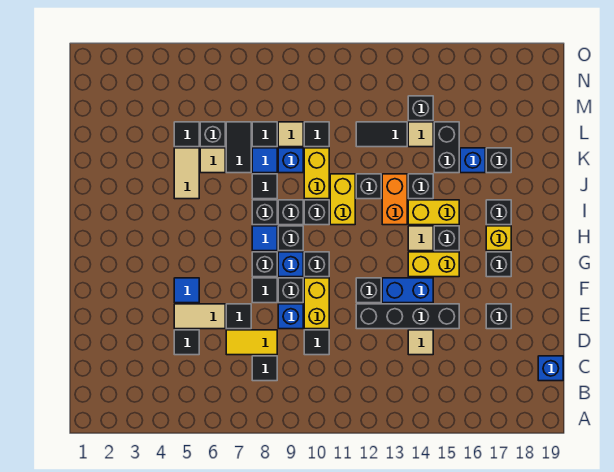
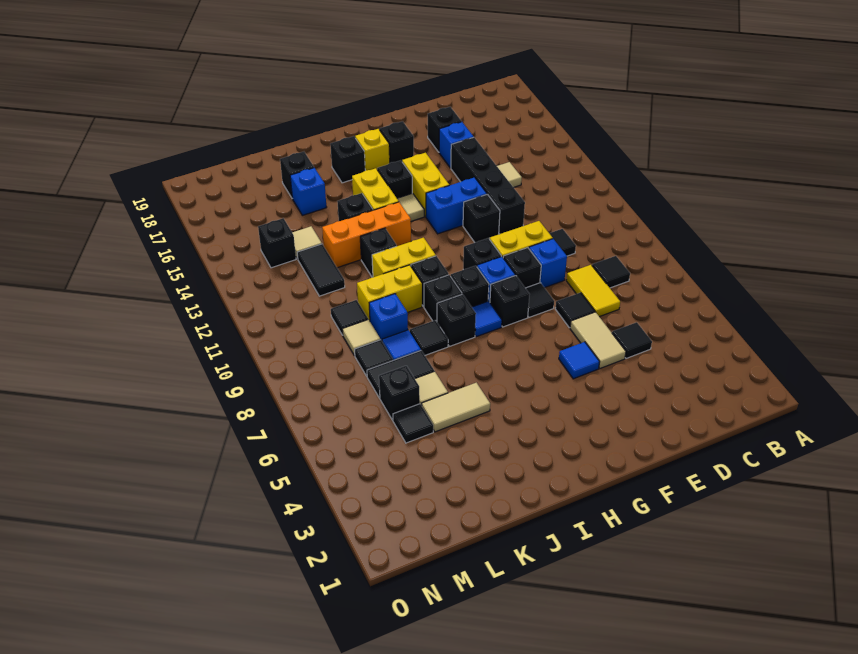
blue brick C19 level 1 -> blue brick E16 level 1
blue brick F13:F14 level 1 -> blue brick F13:G13 level 1
orange brick I13:J13 level 1 -> orange brick I13:K13 level 1
black brick K15:L15 level 1 -> none

